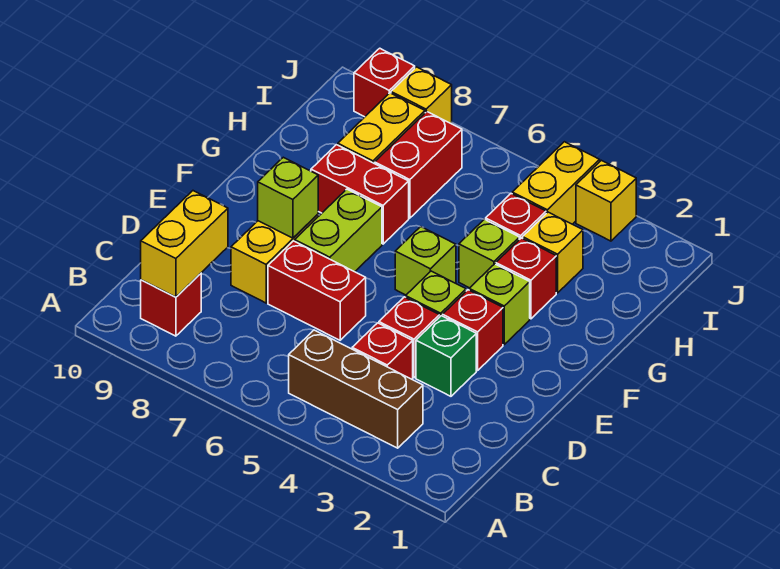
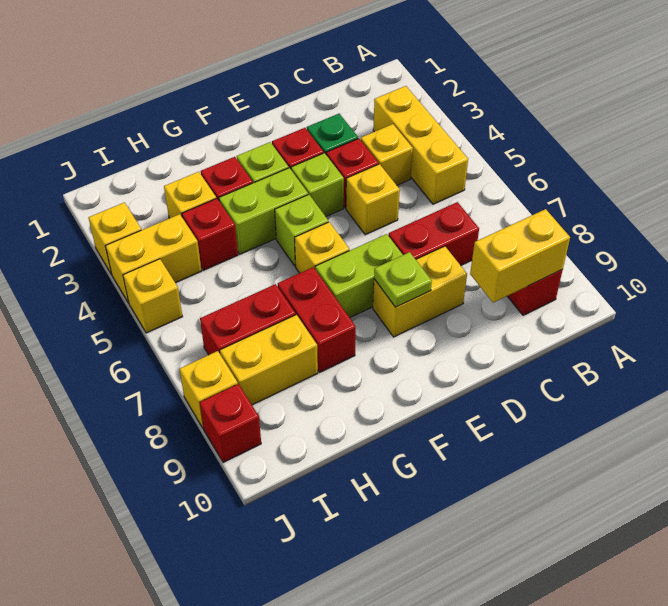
brown brick B3:B5 level 1 -> yellow brick B3:B5 level 1
red brick C4 level 1 -> yellow brick C4 level 1
none -> yellow brick D5 level 1
red brick D6:D7 level 1 -> red brick C7:D7 level 1
lime brick E8 level 2 -> lime plate E8 level 2
none -> yellow brick F6 level 1
lime brick G4 level 1 -> lime brick F4:G4 level 1
none -> yellow brick J5 level 1

